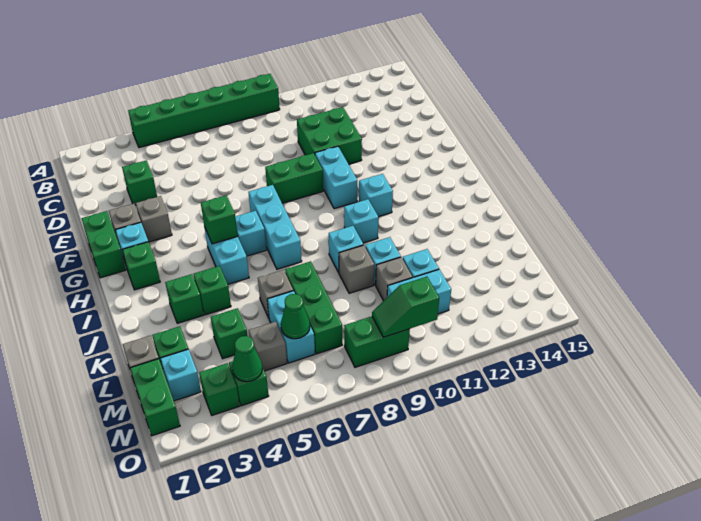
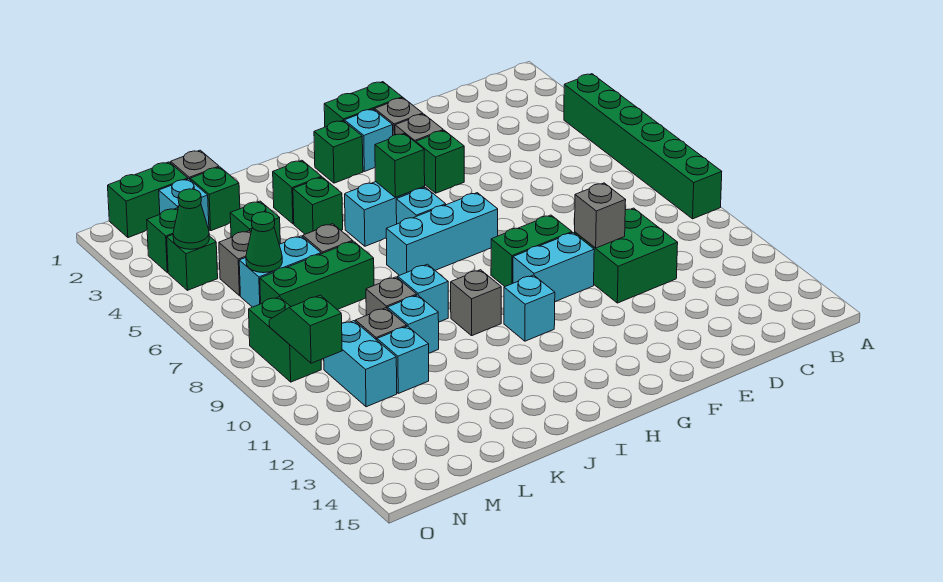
green brick D3 level 1 -> green brick F4 level 1
none -> grey brick E10 level 2
green brick F8:F9 level 1 -> green brick F9:G9 level 1
cyan brick I10 level 1 -> grey brick I10 level 1

